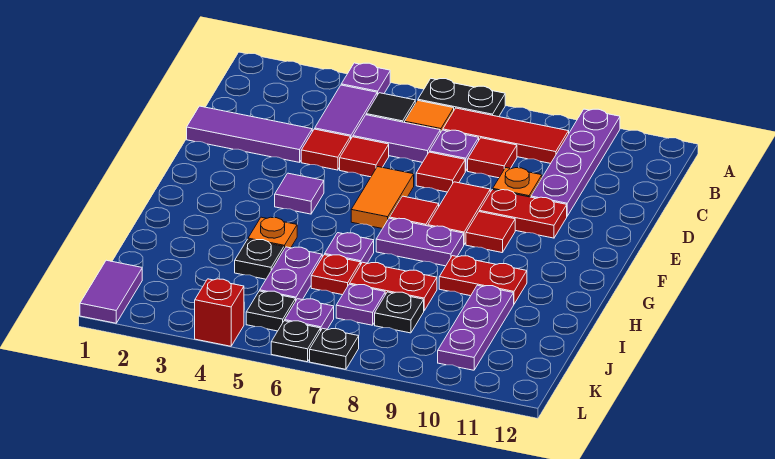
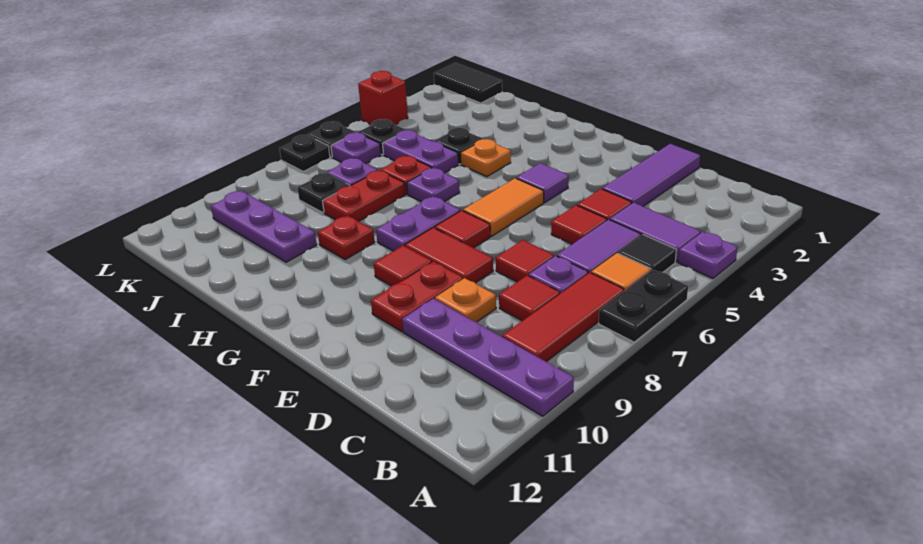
orange tile E6:F6 level 1 -> orange tile F5:F6 level 1
red plate H9:H10 level 1 -> red plate H9 level 1
purple tile K1:L1 level 1 -> black tile K1:L1 level 1

